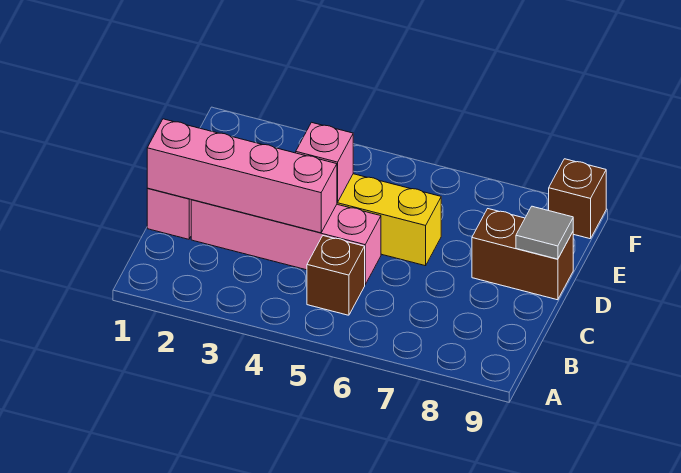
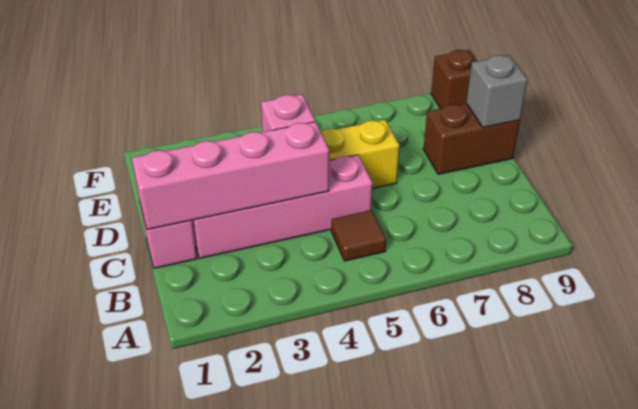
brown brick B5 level 1 -> brown tile B5 level 1
grey tile D9 level 2 -> grey brick D9 level 2

